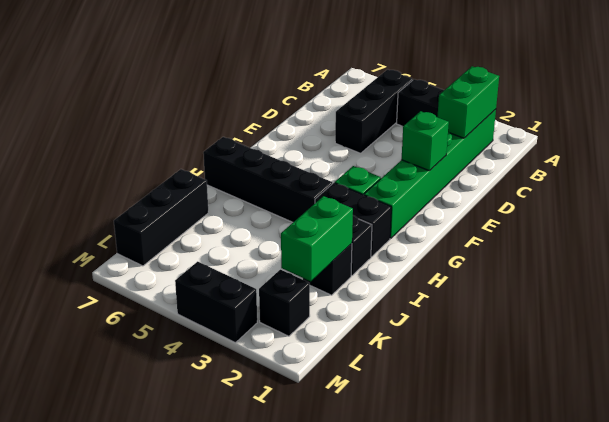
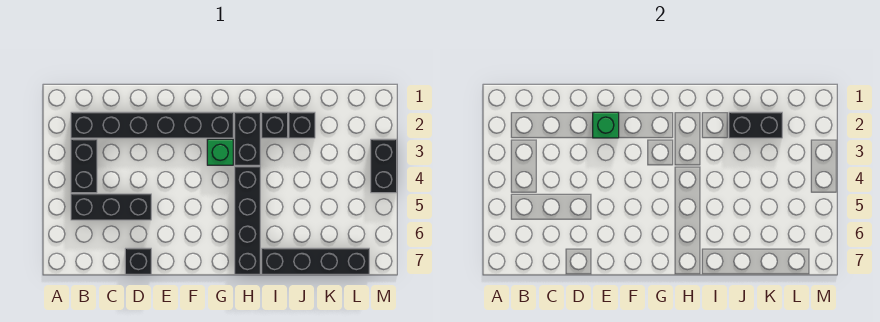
green brick B2:G2 level 1 -> black brick B2:G2 level 1
green brick B2:C2 level 2 -> none
green brick J2:K2 level 2 -> black brick J2:K2 level 2
black brick J7:L7 level 1 -> black brick I7:L7 level 1
black brick L2 level 1 -> black brick D7 level 1

